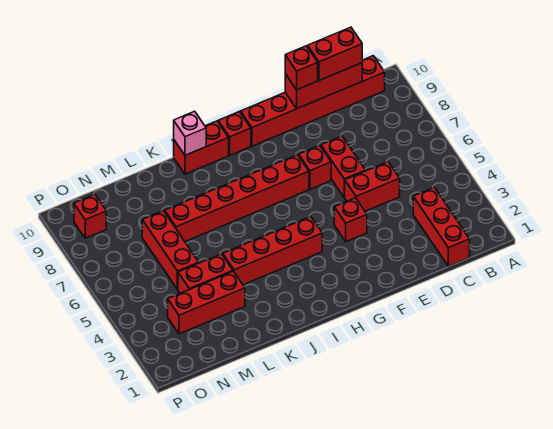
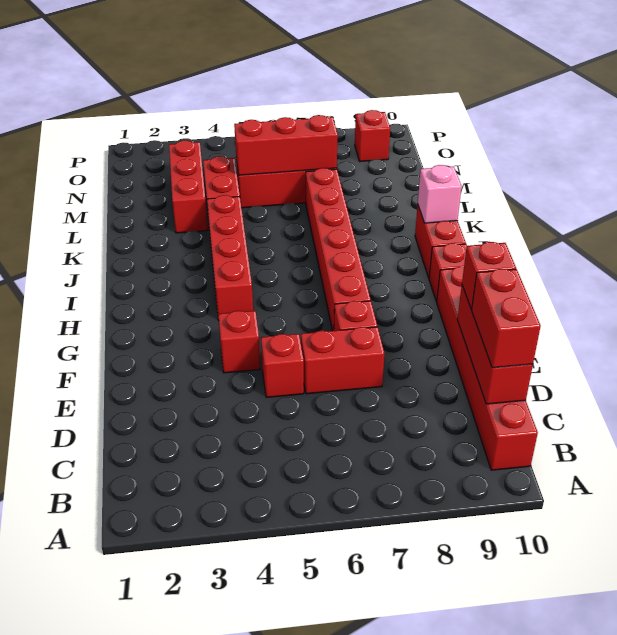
red brick C1:C3 level 1 -> red brick M5:M7 level 2
red brick D5:E5 level 1 -> red brick E5 level 1

